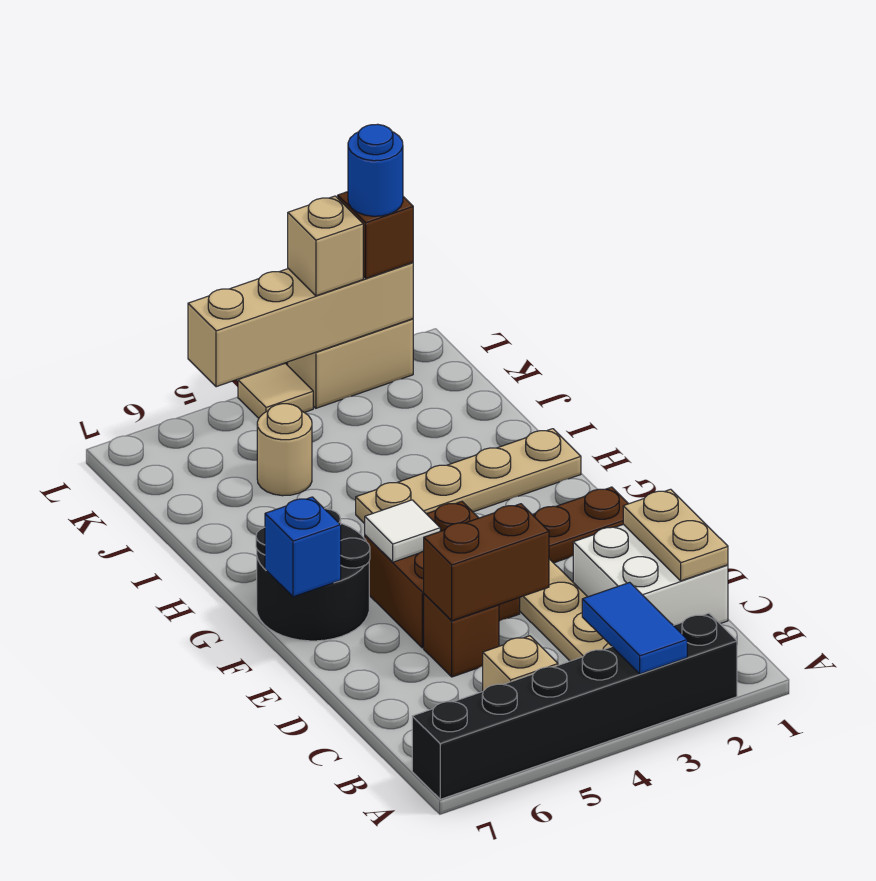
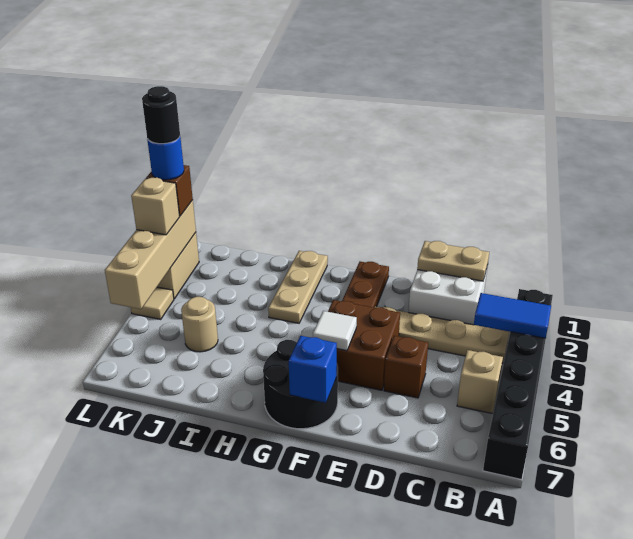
brown brick D4:D5 level 2 -> none
tan plate H1:H4 level 1 -> tan plate H1:H3 level 1
none -> black round brick L2 level 5

